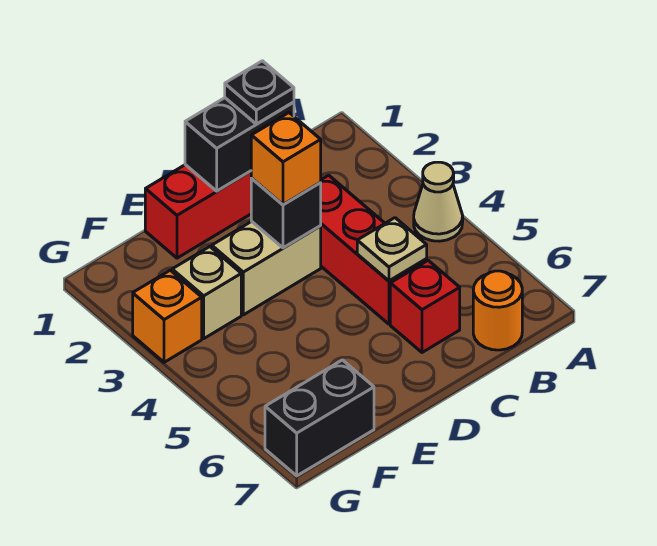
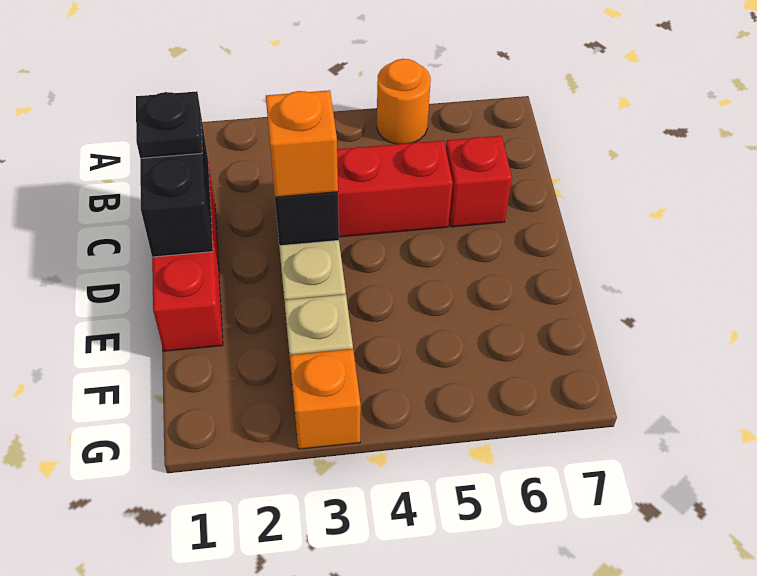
tan cone A4 level 1 -> none
orange round brick B7 level 1 -> orange round brick A5 level 1
tan plate C5 level 2 -> none
black brick F7:G7 level 1 -> none

